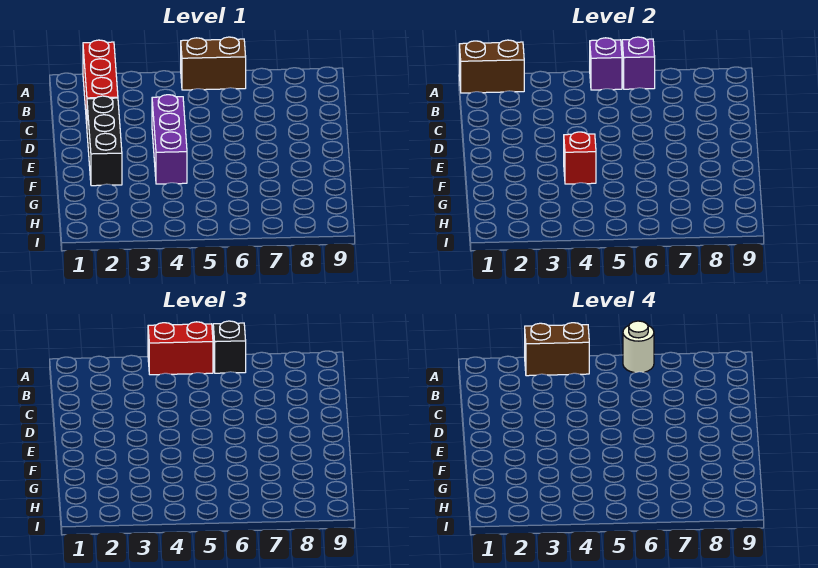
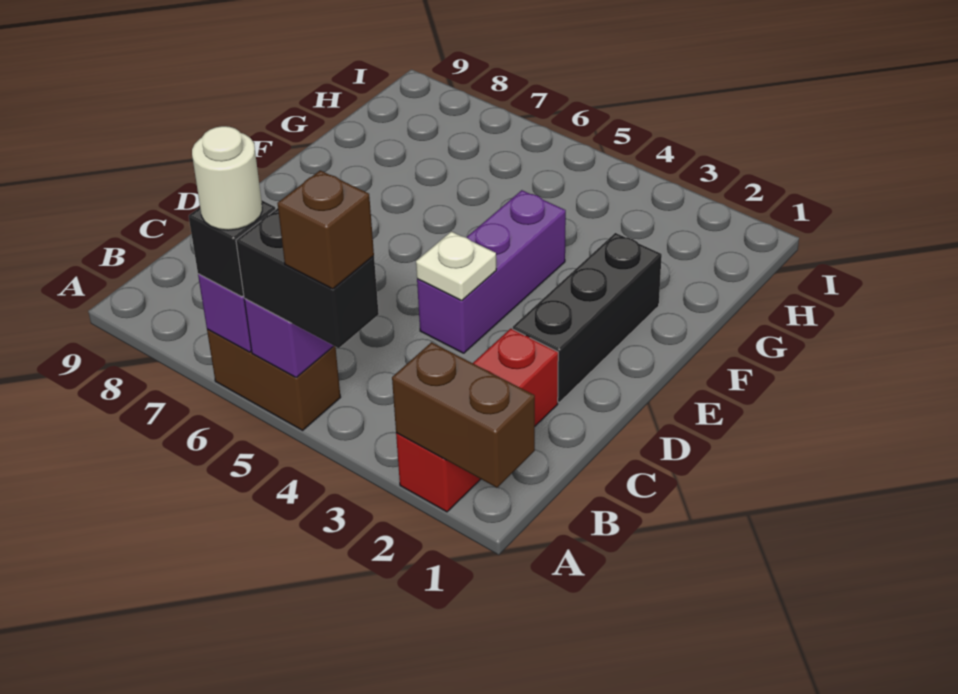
brown brick A3:A4 level 4 -> brown brick A4 level 4
red brick A4:A5 level 3 -> black brick A4:A5 level 3
none -> white plate D4 level 2
red brick F4 level 2 -> none

